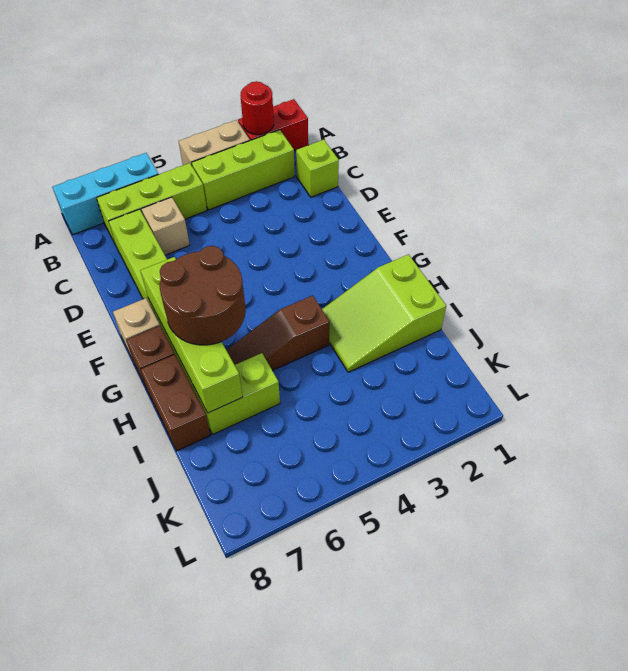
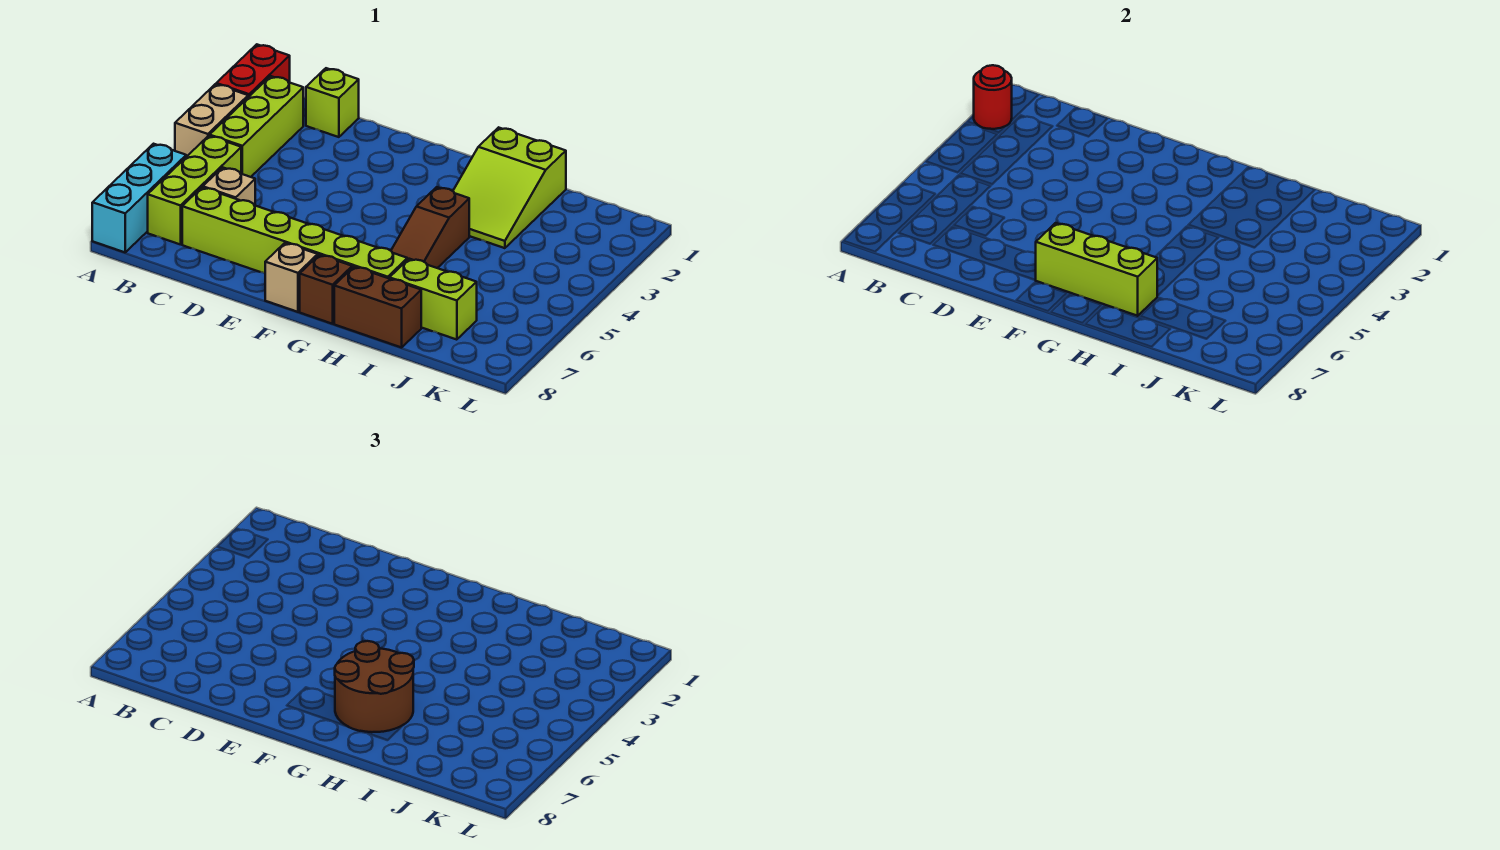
lime brick F7:I7 level 2 -> lime brick F7:H7 level 2
lime brick I6:I7 level 1 -> lime brick I7:J7 level 1

